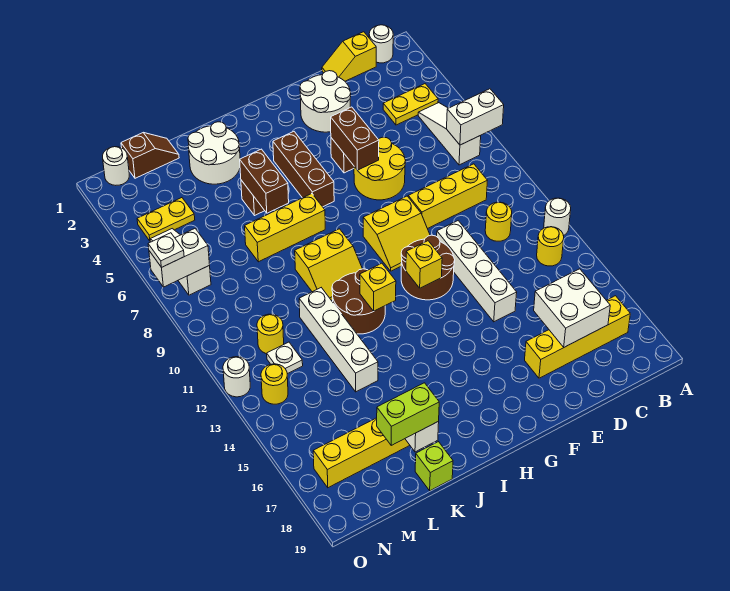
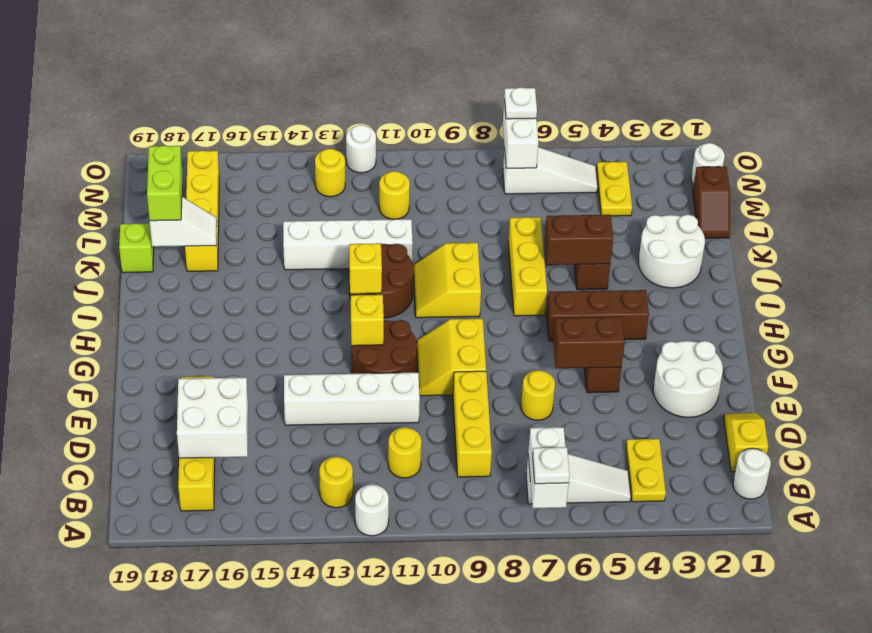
yellow round brick E6:F7 level 1 -> yellow round brick E7 level 1
white plate M12 level 1 -> white plate A7 level 3

